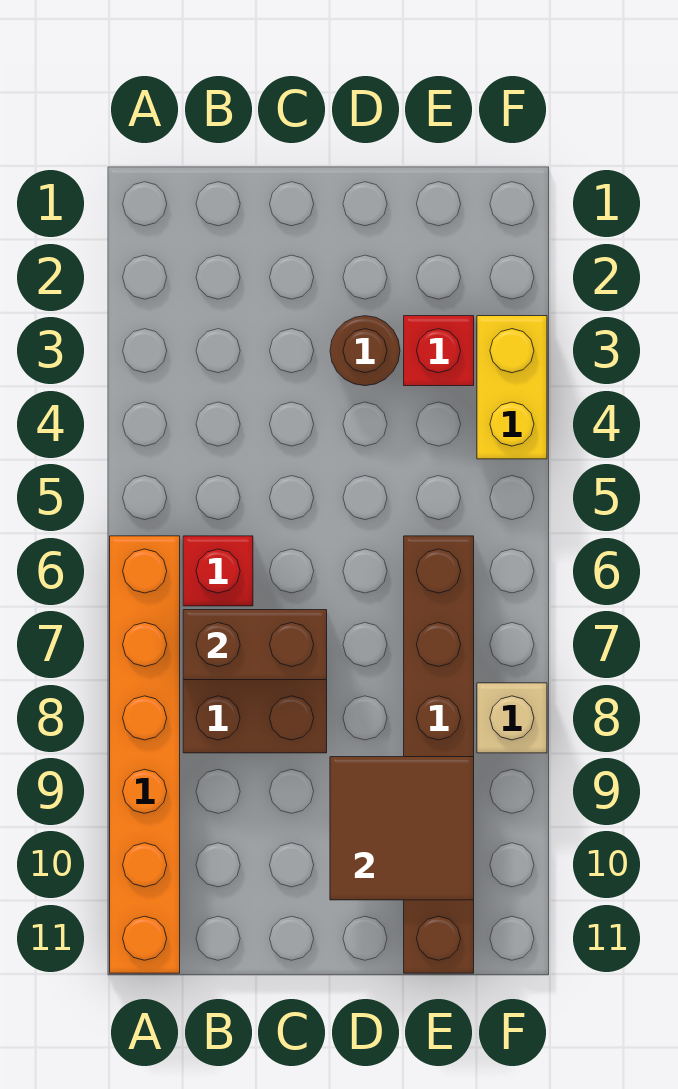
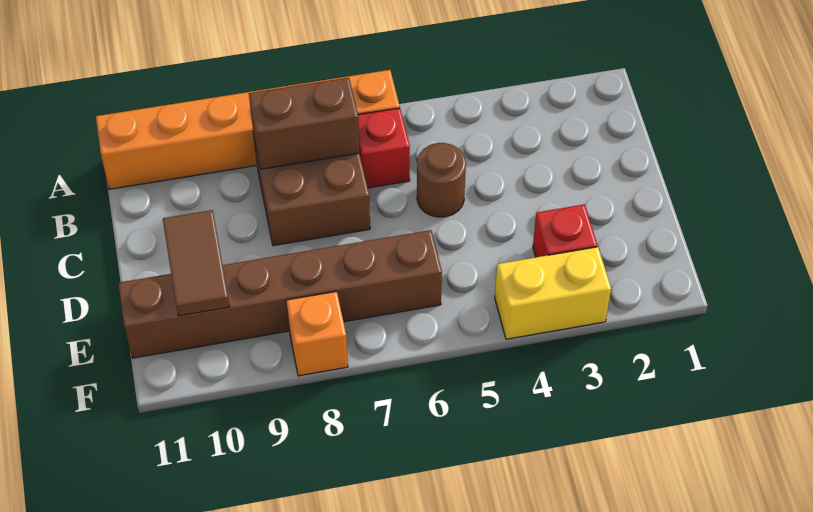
brown brick B7:C7 level 2 -> brown brick B7:B8 level 2
brown round brick D3 level 1 -> brown round brick C5 level 1
brown tile D9:E10 level 2 -> brown tile D10:E10 level 2
tan brick F8 level 1 -> orange brick F8 level 1

